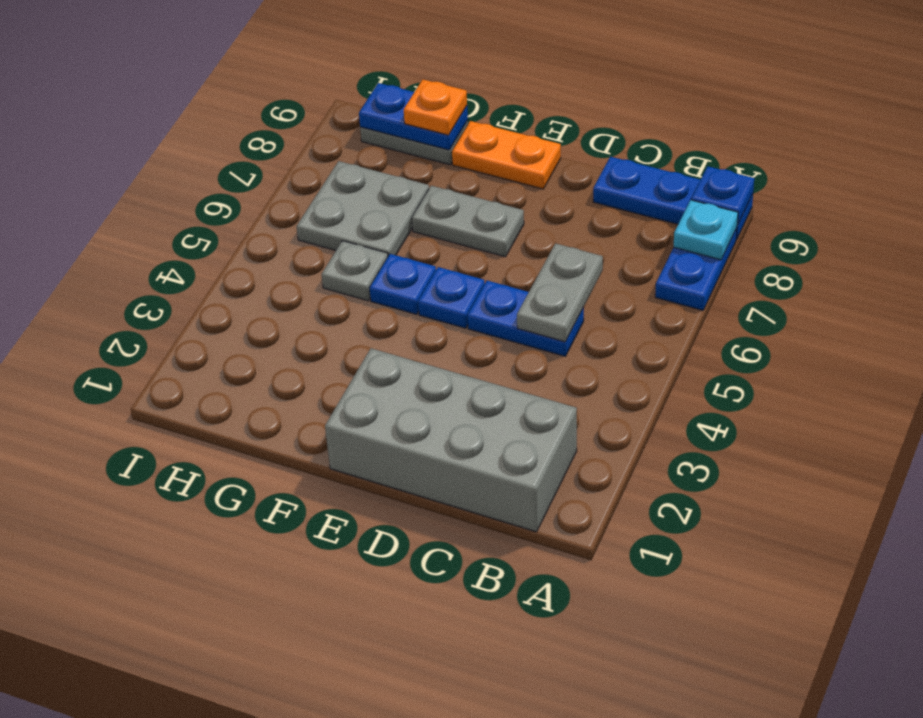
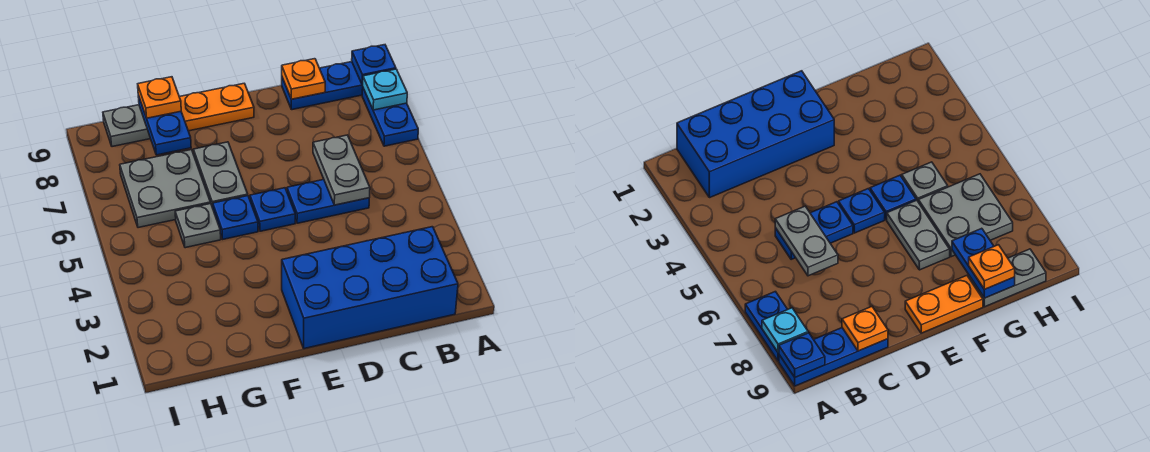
grey brick B1:E2 level 1 -> blue brick B1:E2 level 1
none -> orange plate C9 level 2
grey plate E7:F7 level 1 -> grey plate F6:F7 level 1
blue plate G9:H9 level 2 -> blue plate G8:G9 level 2

